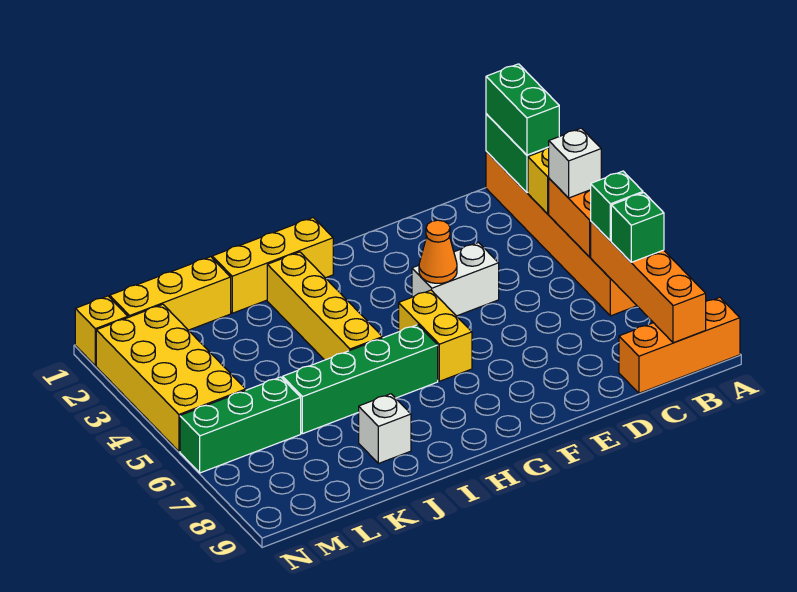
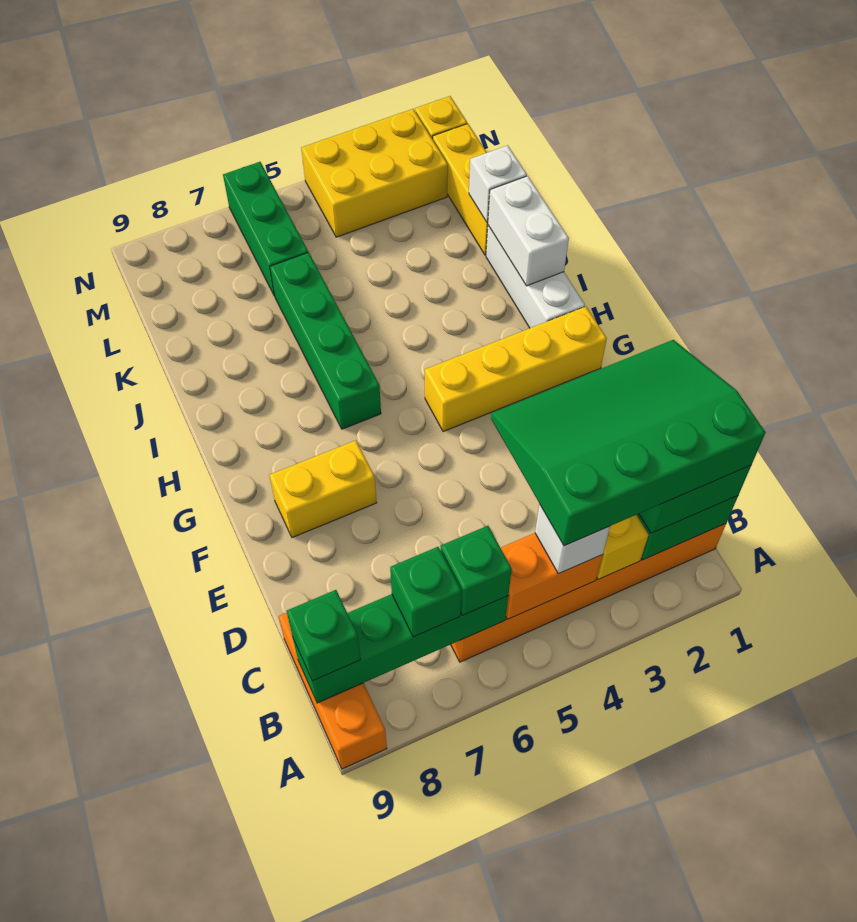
none -> green slope B1:D4 level 4 top B
orange brick B6:B9 level 2 -> green brick B6:B9 level 2
none -> green brick B9 level 3
white brick E4:F4 level 1 -> white brick I1:J1 level 2
orange cone F4 level 2 -> none
yellow brick G5:G6 level 1 -> yellow brick F7:F8 level 1
yellow brick H1:J1 level 1 -> white brick H1:J1 level 1
yellow brick I2:I5 level 1 -> yellow brick G1:G4 level 1
white brick J8 level 1 -> white brick K1 level 2
yellow brick M2:N5 level 1 -> yellow brick M2:N4 level 1

